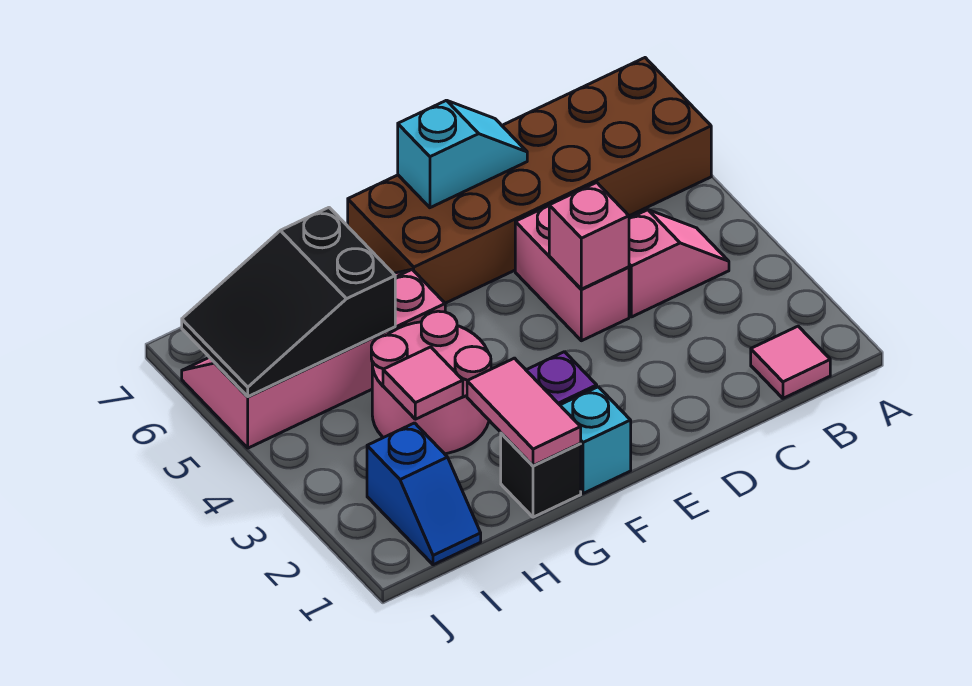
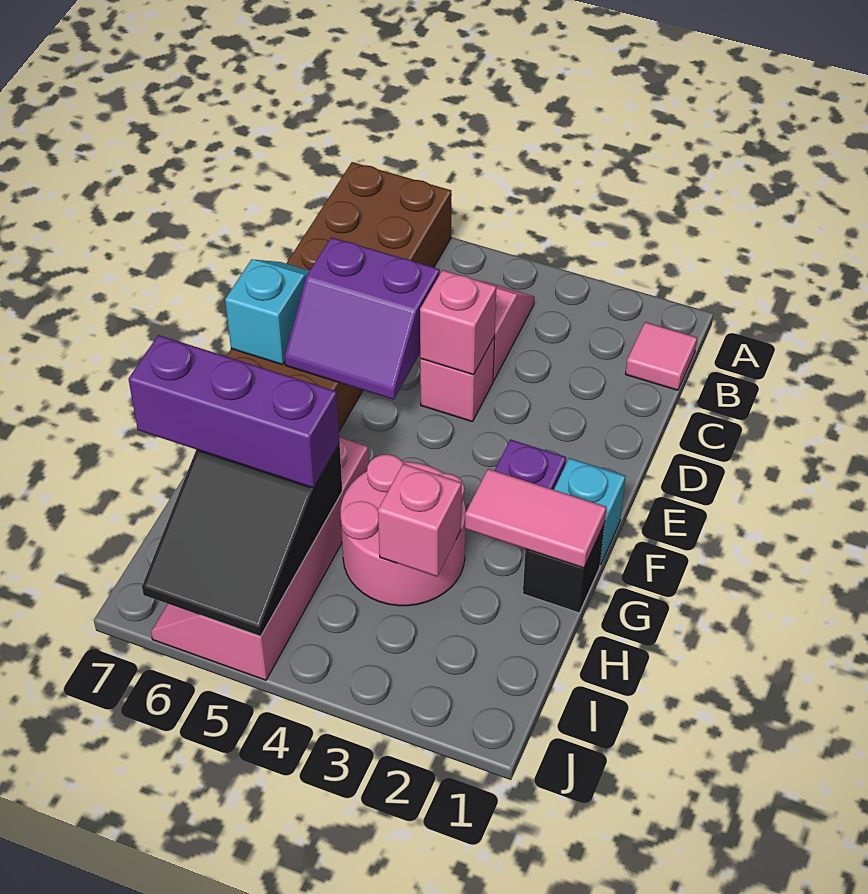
pink brick D4:D5 level 1 -> pink brick D4 level 1
none -> purple slope D5:E6 level 2 top D
pink tile H3 level 2 -> pink brick H3 level 2
none -> purple brick H5:H7 level 3
blue slope I1:I2 level 1 top 2 -> none

